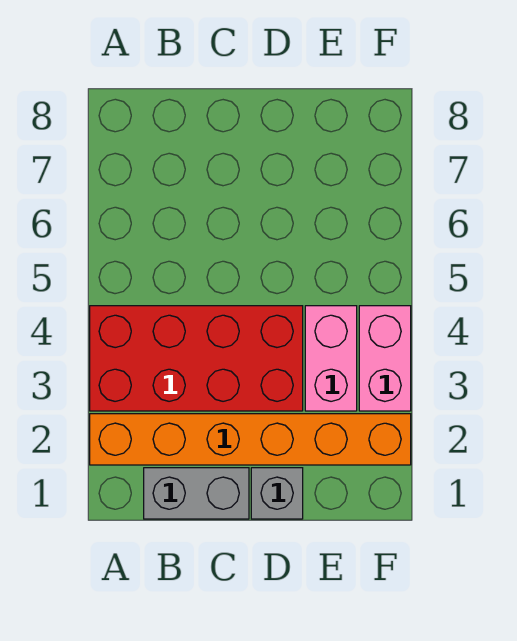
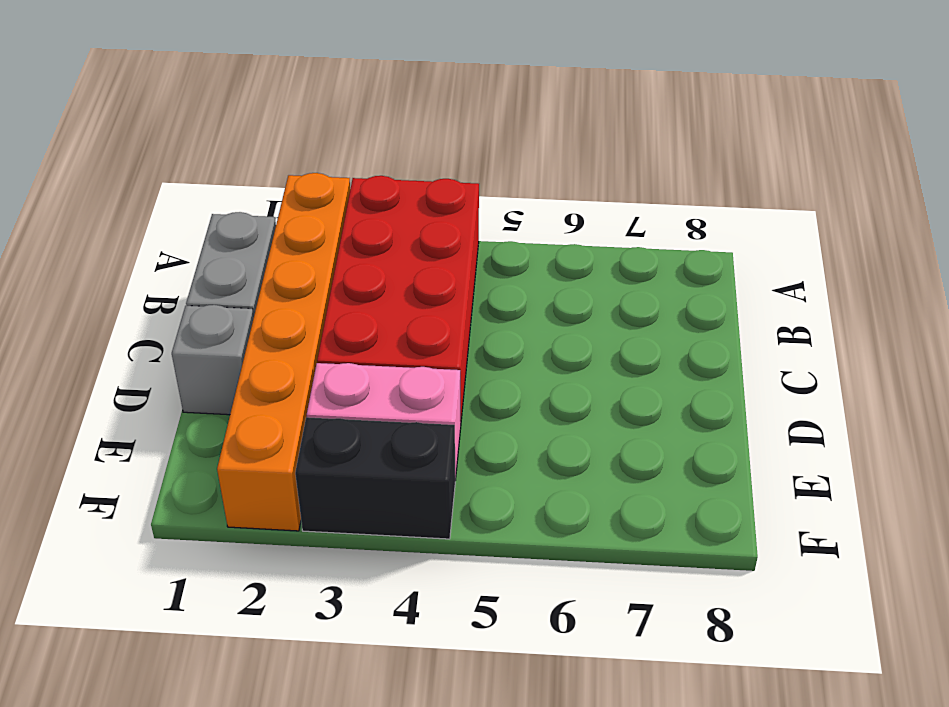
pink brick F3:F4 level 1 -> black brick F3:F4 level 1

